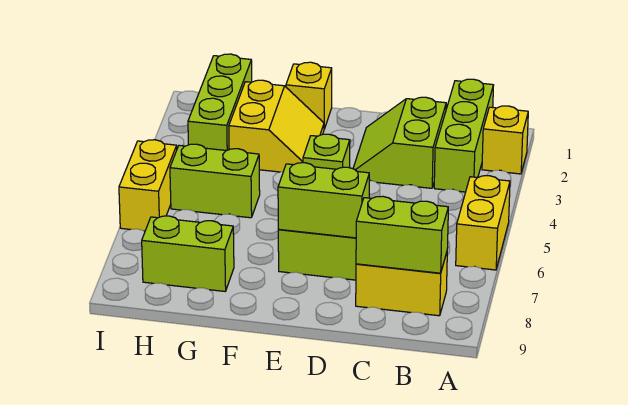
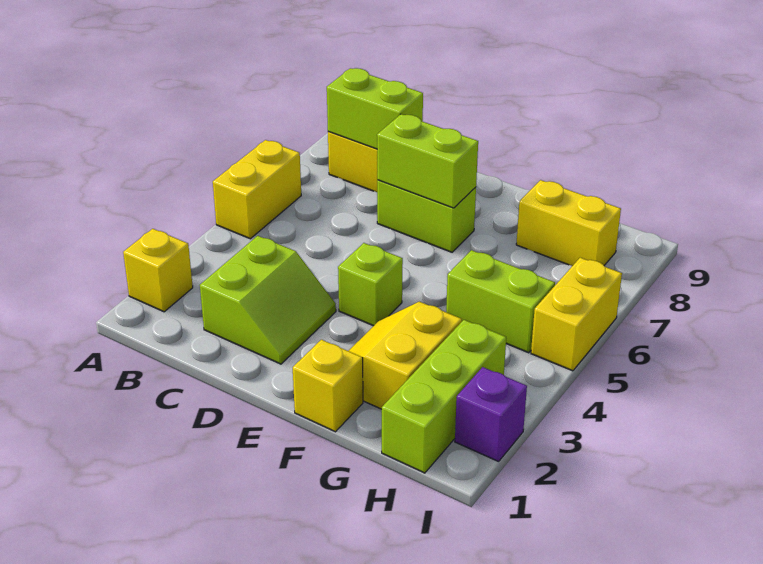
lime brick B1:B3 level 1 -> none
lime brick G8:H8 level 1 -> yellow brick G8:H8 level 1
none -> purple brick I2 level 1

